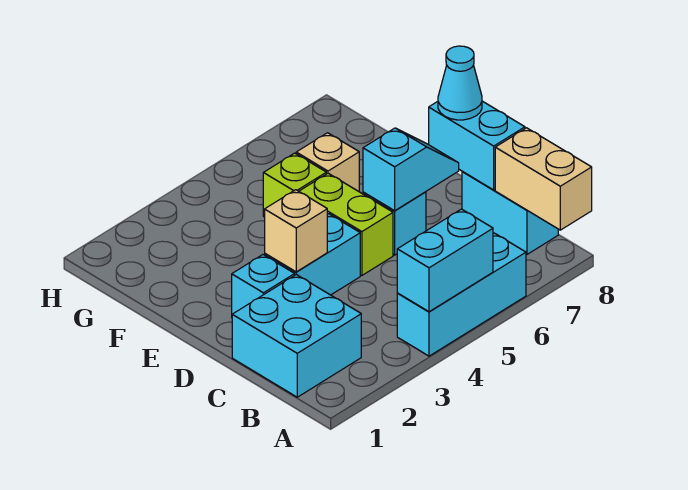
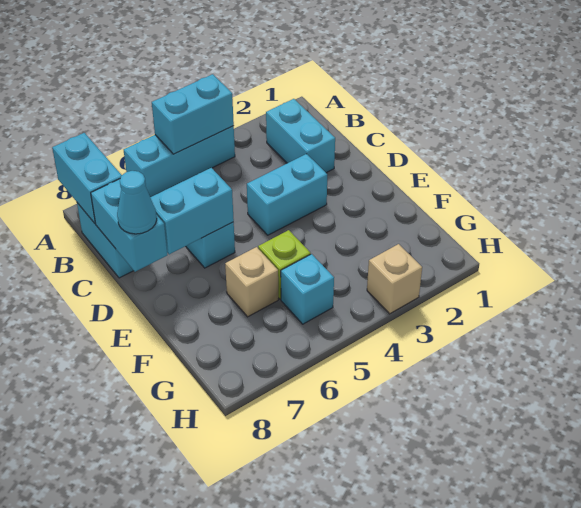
tan brick A8:B8 level 2 -> cyan brick A8:B8 level 2
cyan brick B1:C2 level 1 -> cyan brick B2:C2 level 1
cyan brick D2 level 1 -> cyan brick G5 level 1
tan brick D3 level 2 -> tan brick H3 level 1
lime brick D5:E5 level 1 -> none
cyan slope D6:D7 level 2 top 6 -> cyan brick D6:D7 level 2

